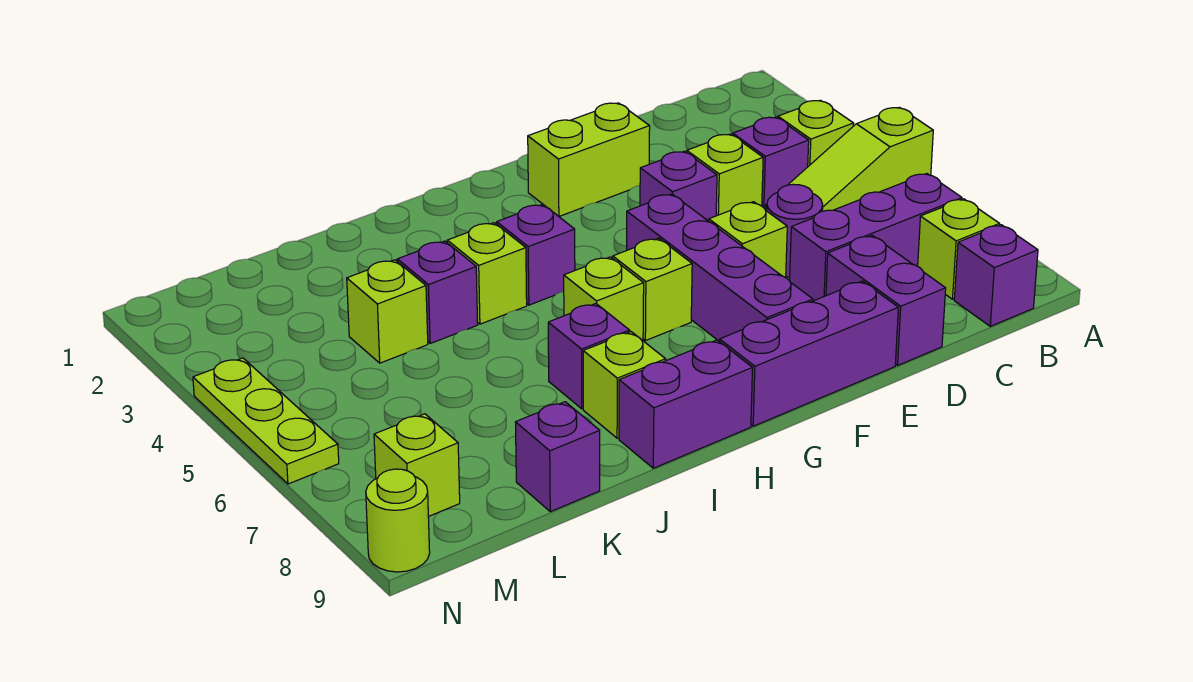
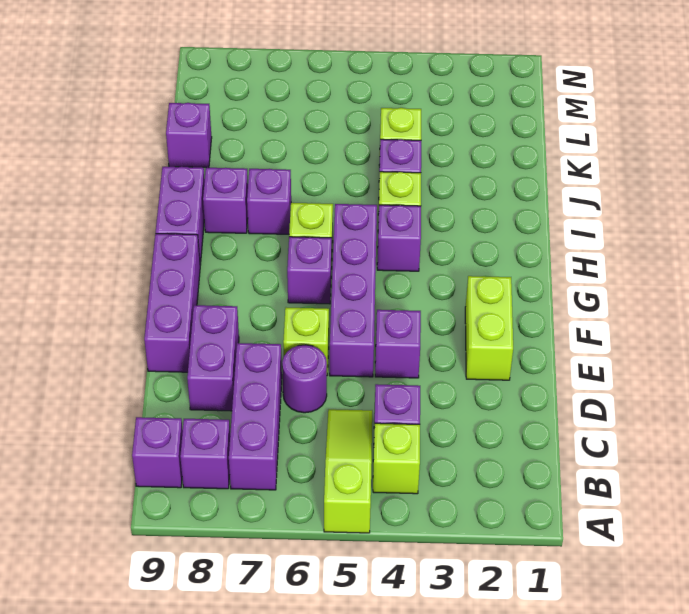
lime brick B8 level 1 -> purple brick B8 level 1
lime brick D4 level 1 -> none
purple brick D8:D9 level 1 -> purple brick D8:E8 level 1
purple brick F5:F8 level 1 -> purple brick E5:H5 level 1
lime brick G6 level 1 -> purple brick G6 level 1
lime brick I8 level 1 -> purple brick I8 level 1
lime brick M8 level 1 -> none
lime plate N4:N6 level 1 -> none
lime round brick N9 level 1 -> none

